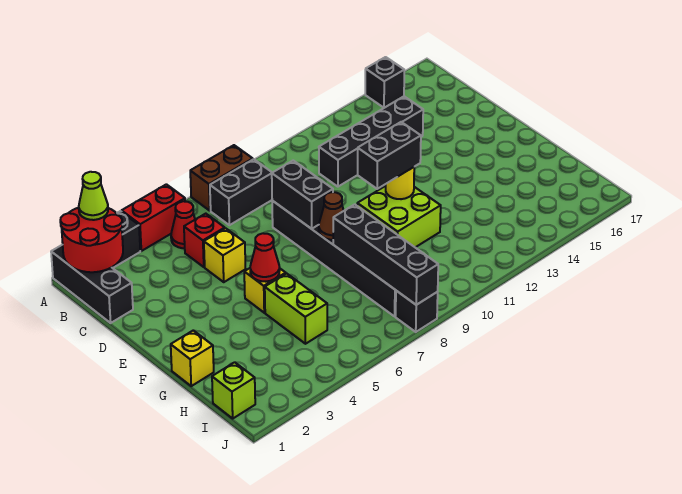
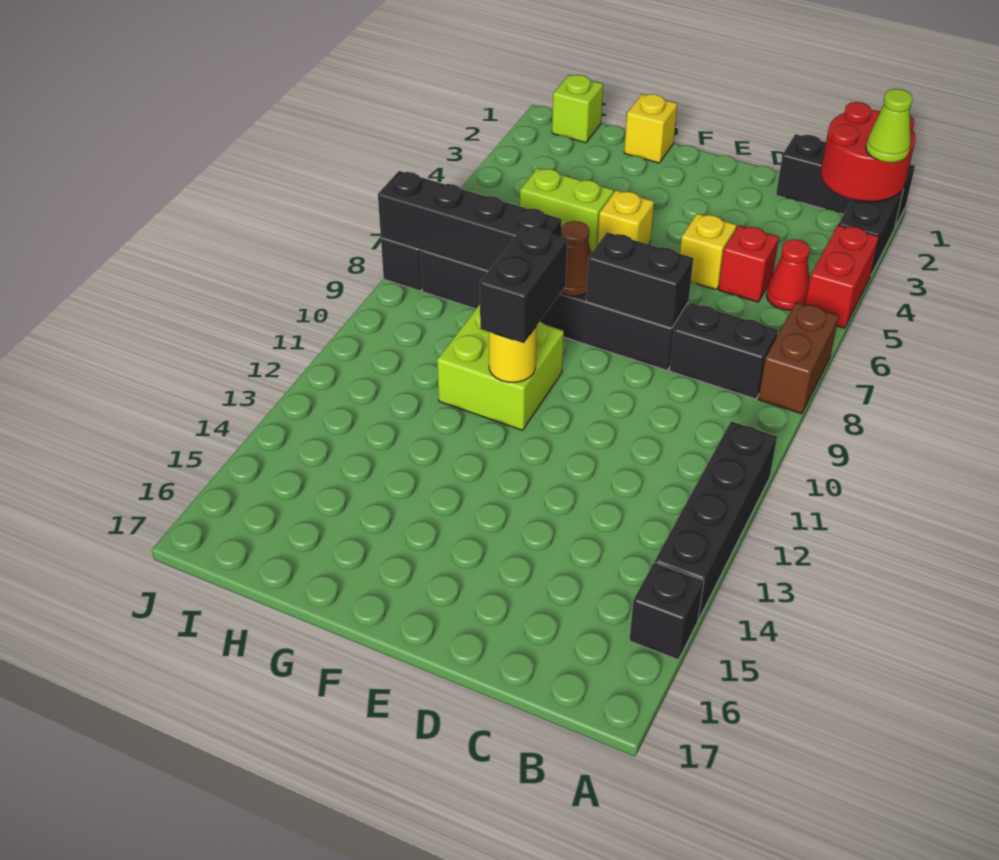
black brick B7:B8 level 1 -> black brick B8:C8 level 1
black brick C11:C14 level 1 -> black brick A11:A14 level 1
red cone F5 level 2 -> none

